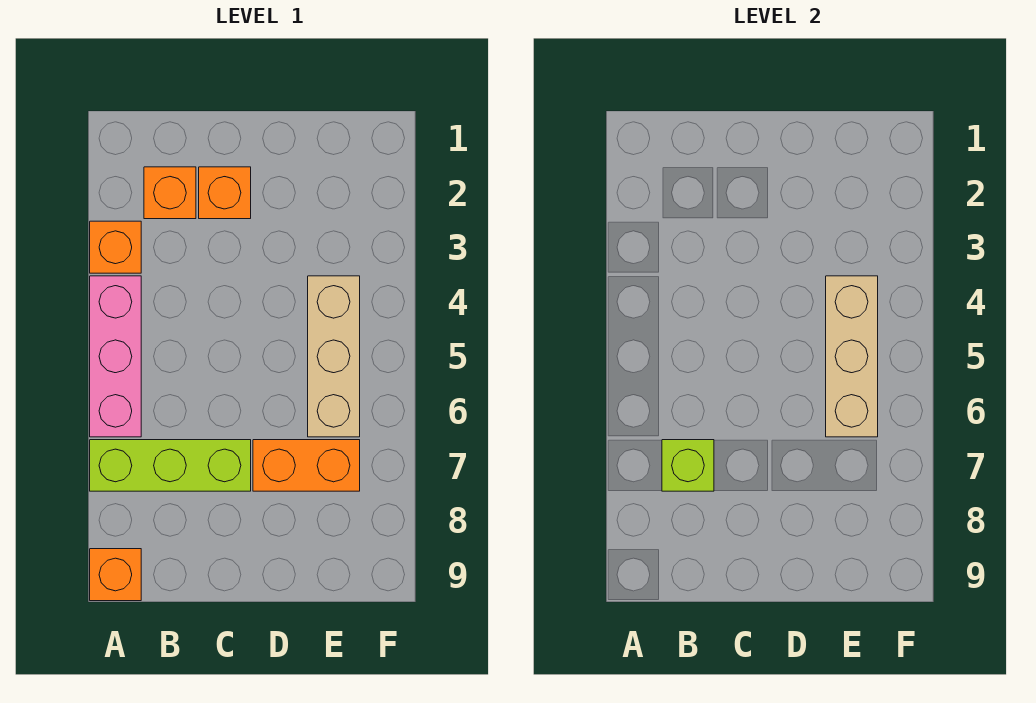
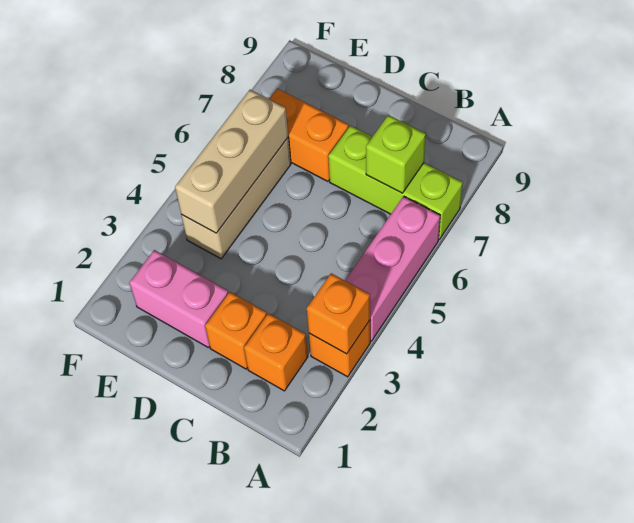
orange brick A9 level 1 -> orange brick A3 level 2
none -> pink brick D2:E2 level 1

